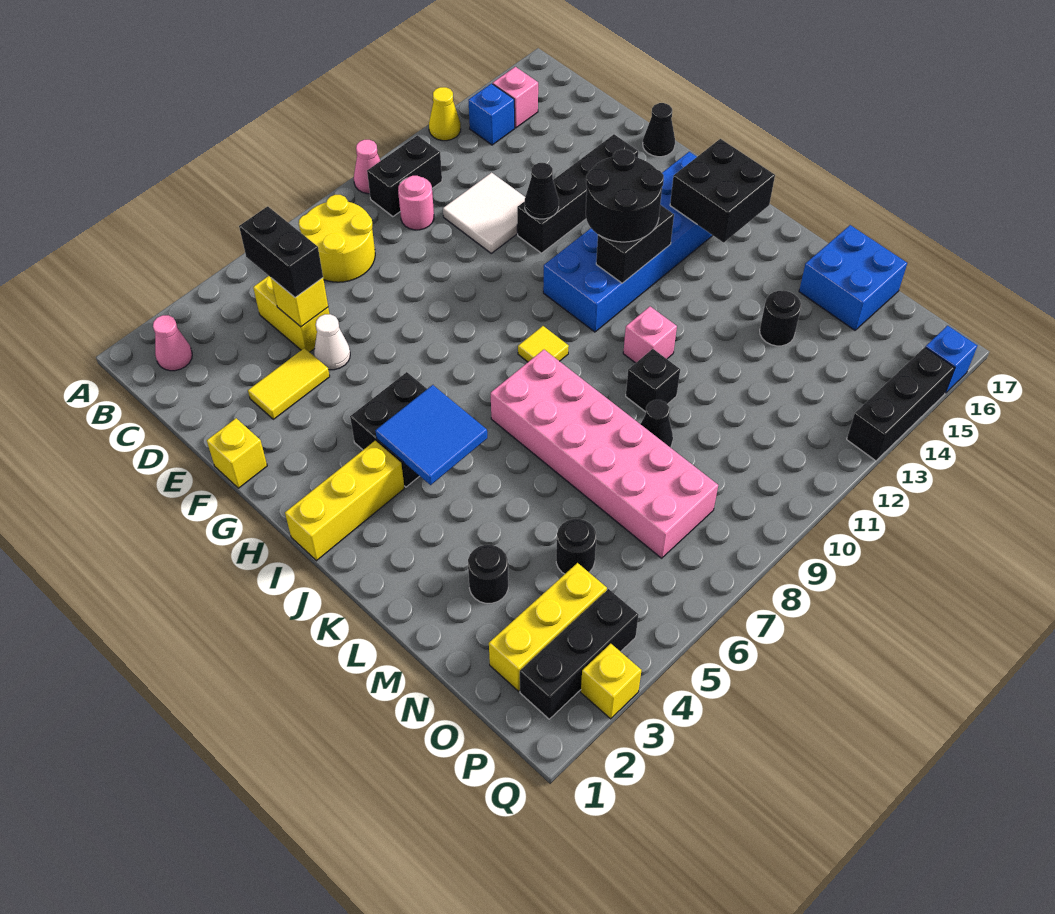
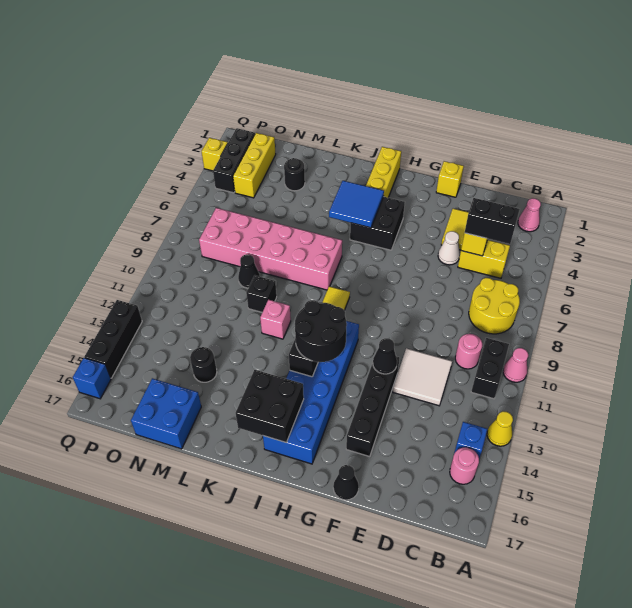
pink brick B15 level 1 -> pink round brick B15 level 1
black round brick N5 level 1 -> none

